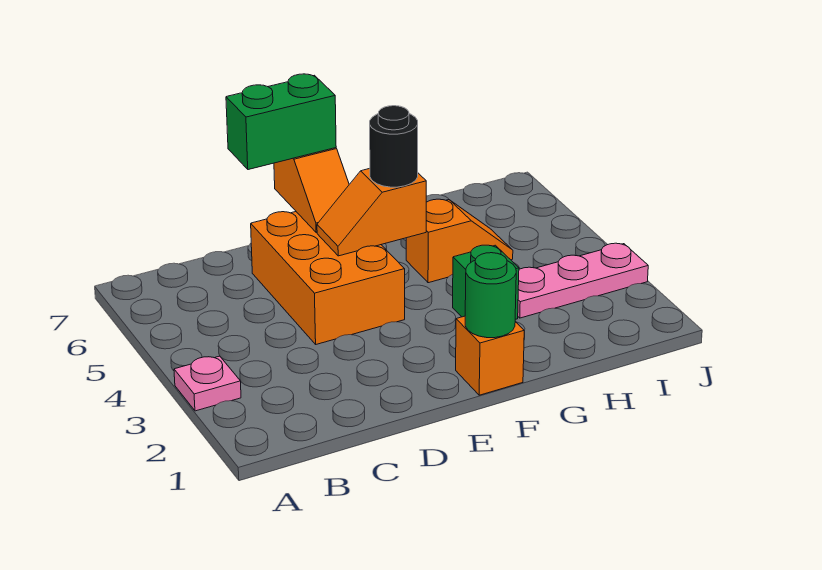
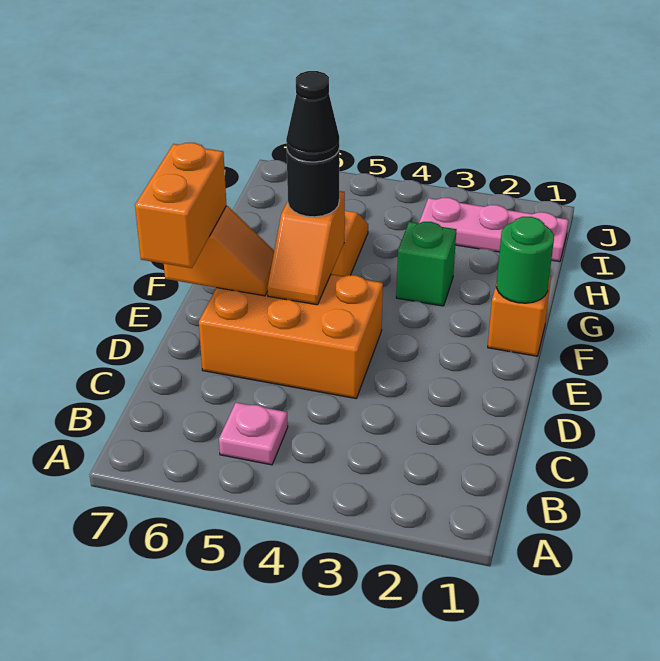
pink plate A3 level 1 -> pink plate B5 level 1
green brick D7:E7 level 3 -> orange brick D7:E7 level 3
none -> black cone F5 level 4
pink plate H3:J3 level 1 -> pink plate I1:I3 level 1

